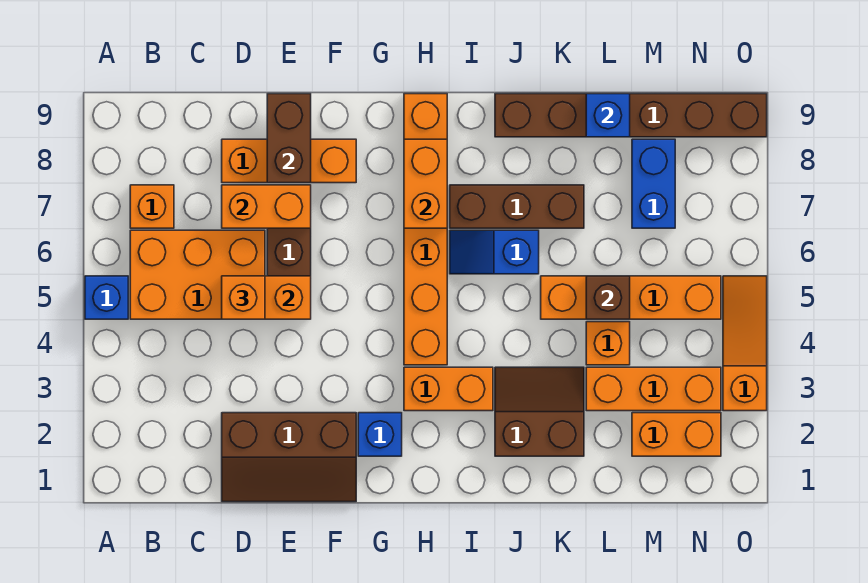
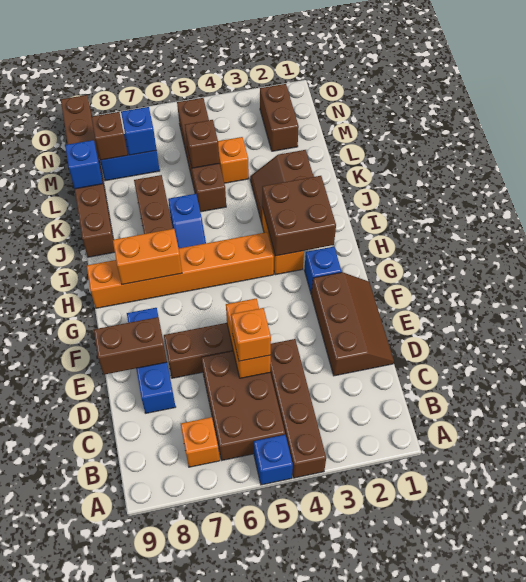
none -> brown brick A4:D4 level 1
orange brick B5:D6 level 1 -> brown brick B5:D6 level 1
orange brick D7:E7 level 2 -> none
orange brick D8:F8 level 1 -> blue brick D8:F8 level 1
none -> brown brick H2:I3 level 2
orange brick K5:N5 level 1 -> brown brick K5:N5 level 1
orange brick L3:N3 level 1 -> none
orange brick M2:N2 level 1 -> brown brick M2:N2 level 1
none -> blue brick M7 level 2
none -> brown brick M8 level 2
orange slope O3:O5 level 1 top 3 -> none

